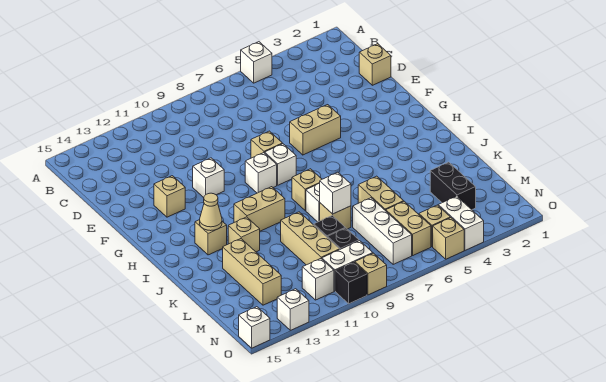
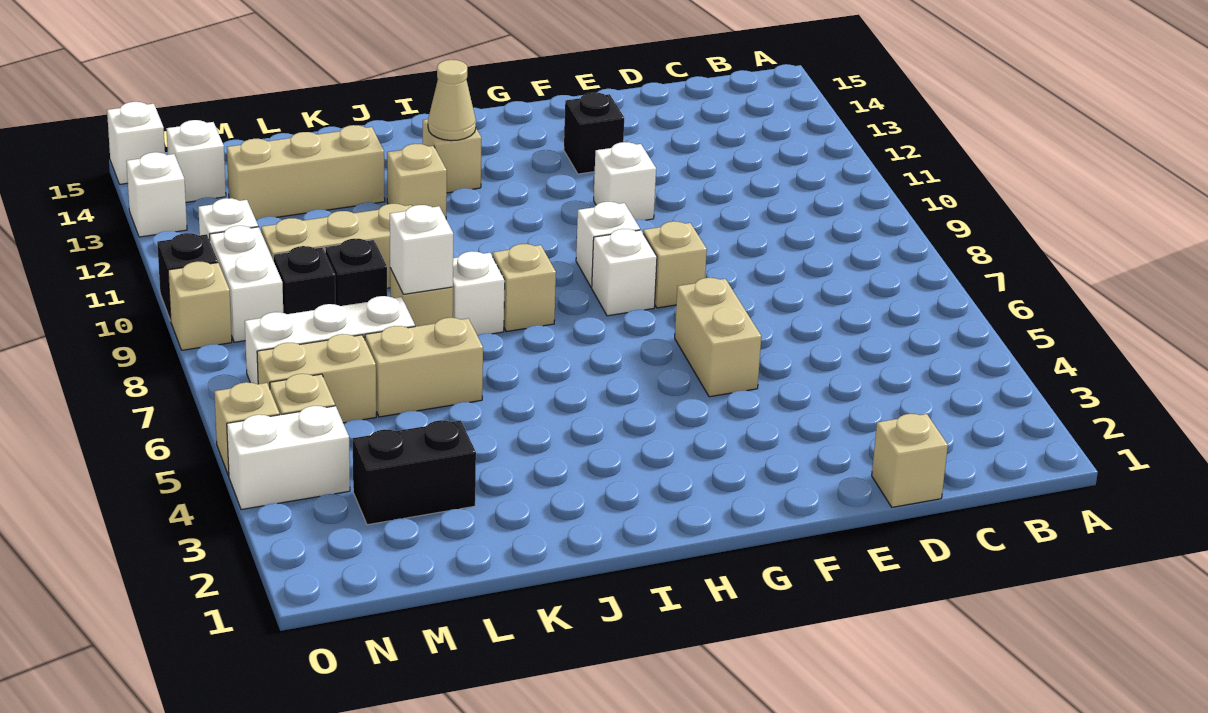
white brick A5 level 1 -> white brick N14 level 1
tan brick F13 level 1 -> black brick F13 level 1
tan brick I10:I11 level 1 -> none

